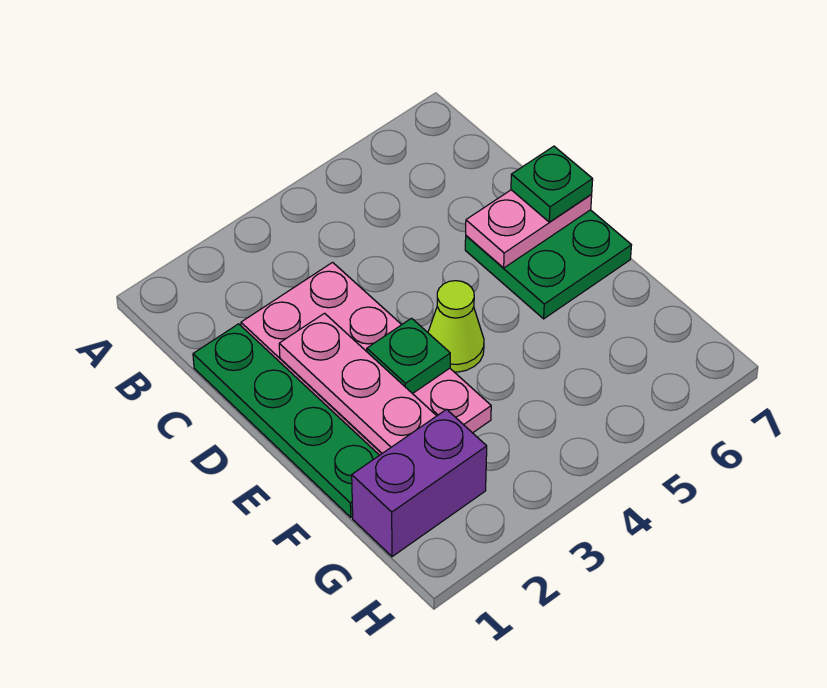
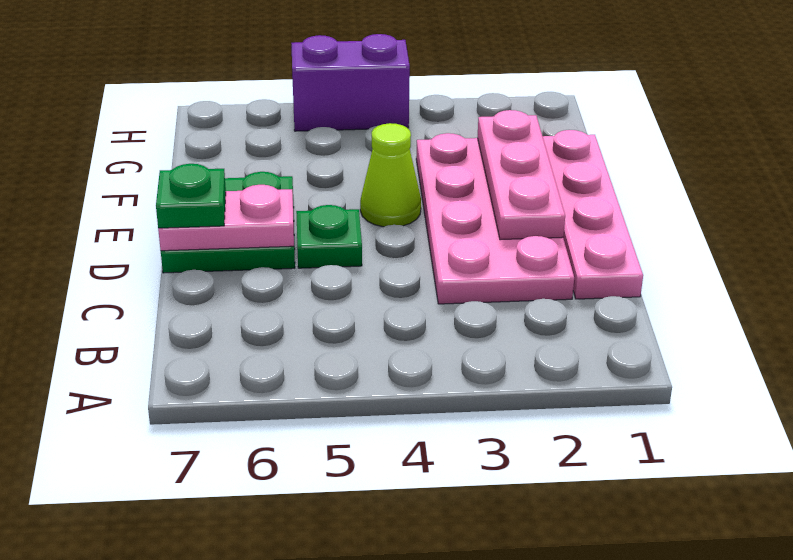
green plate C1:F1 level 1 -> pink plate C1:F1 level 1
green plate E3 level 2 -> green plate D5 level 1
purple brick G1:G2 level 1 -> purple brick H4:H5 level 1

